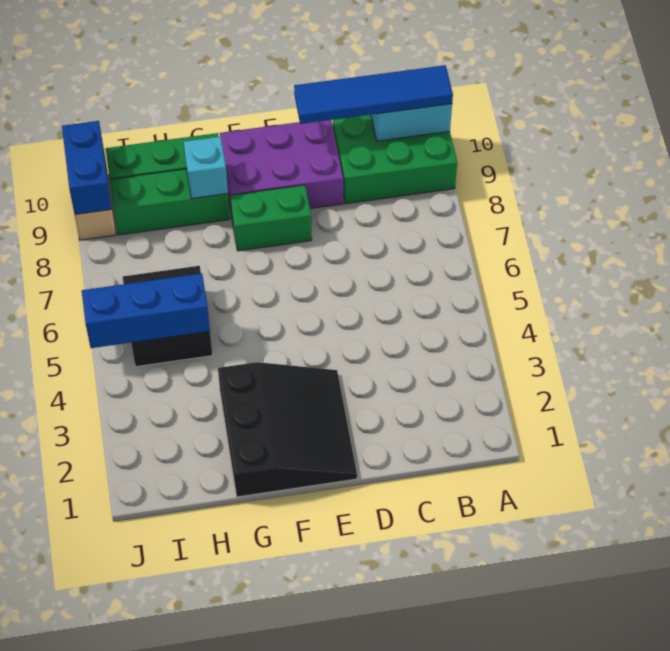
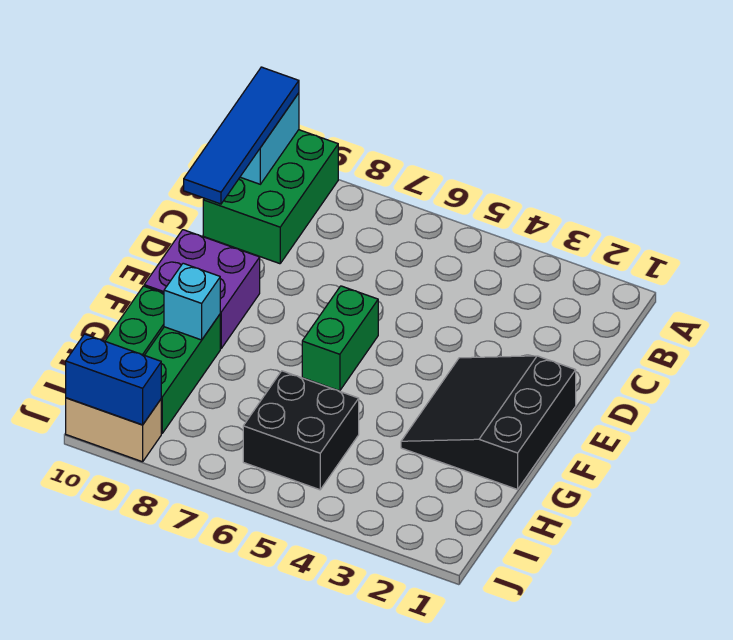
purple brick D9:F10 level 1 -> purple brick E9:F10 level 1
black slope E1:G3 level 1 top G -> black slope E1:G3 level 1 top 1
green brick E8:F8 level 1 -> green brick E6:F6 level 1
blue brick H5:J5 level 2 -> none

